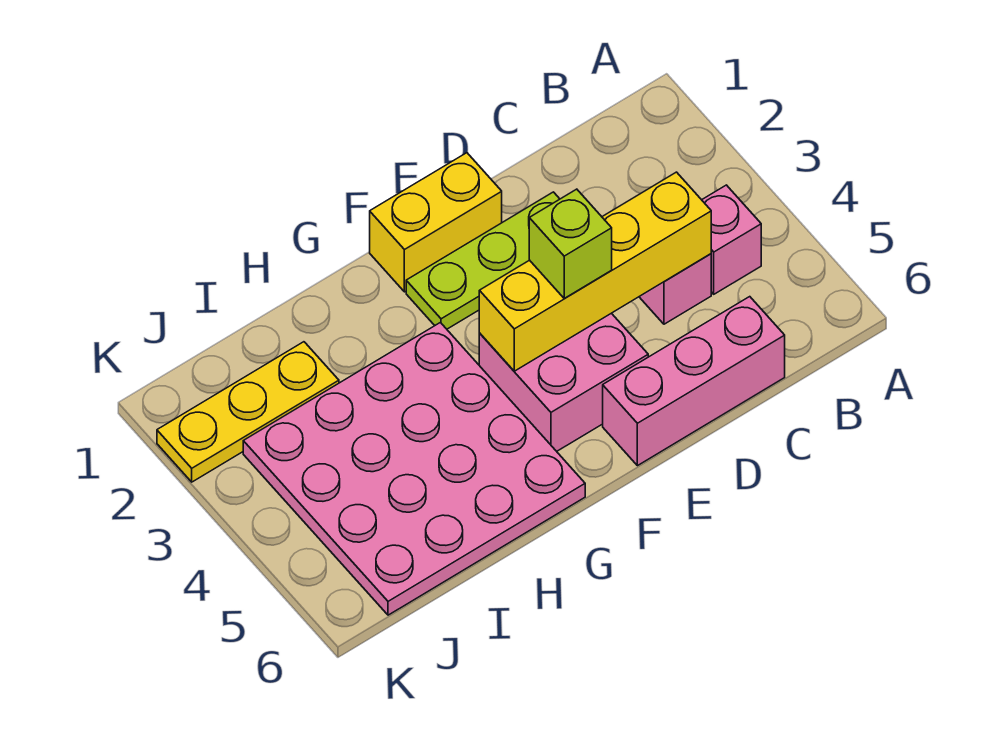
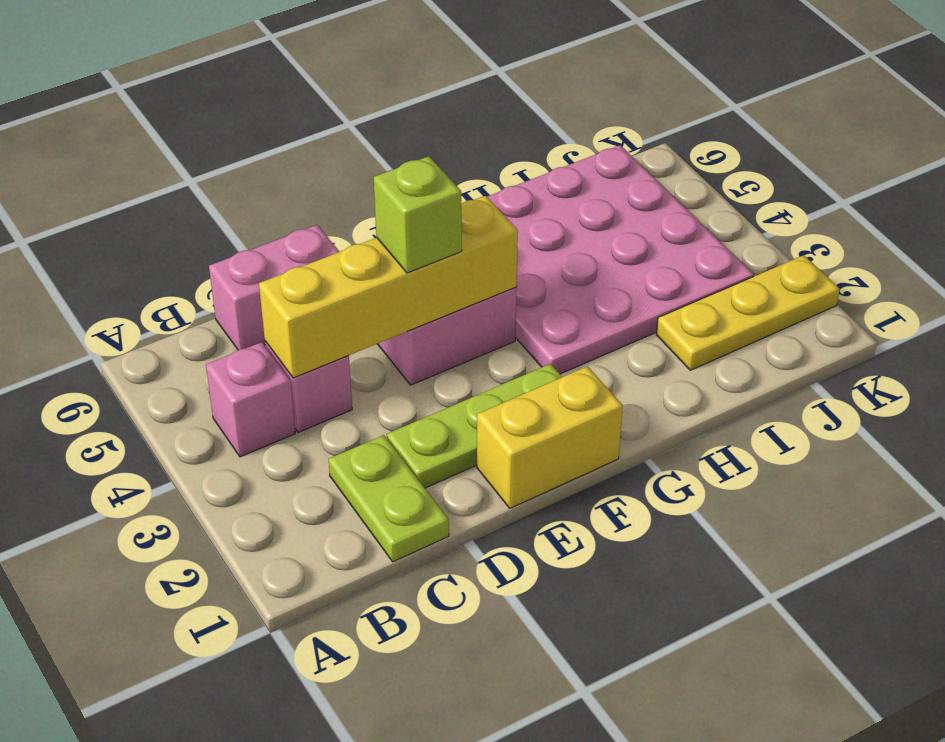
none -> lime plate C1:C2 level 1
pink brick C6:E6 level 1 -> pink brick C6:D6 level 1

